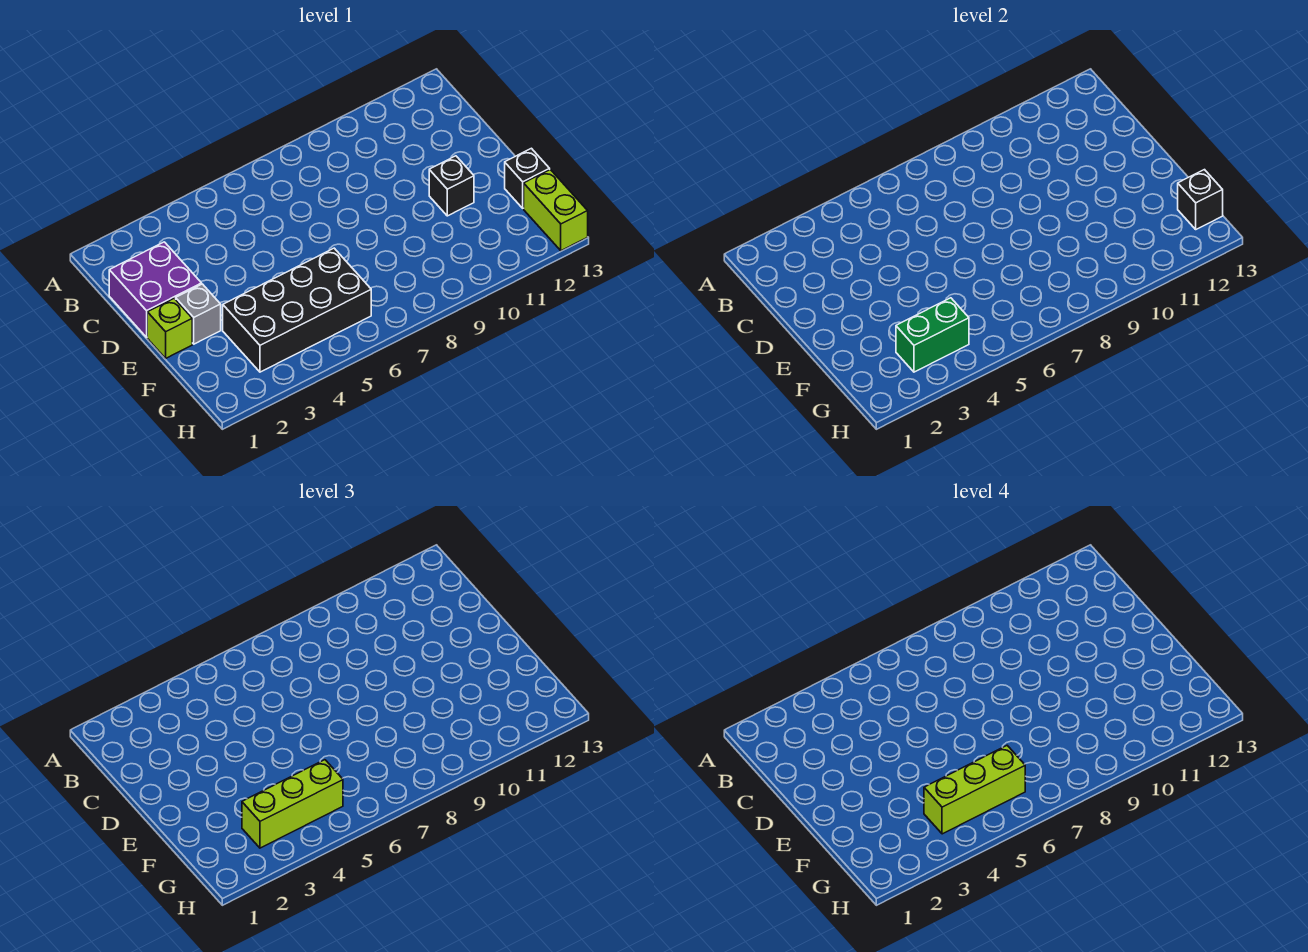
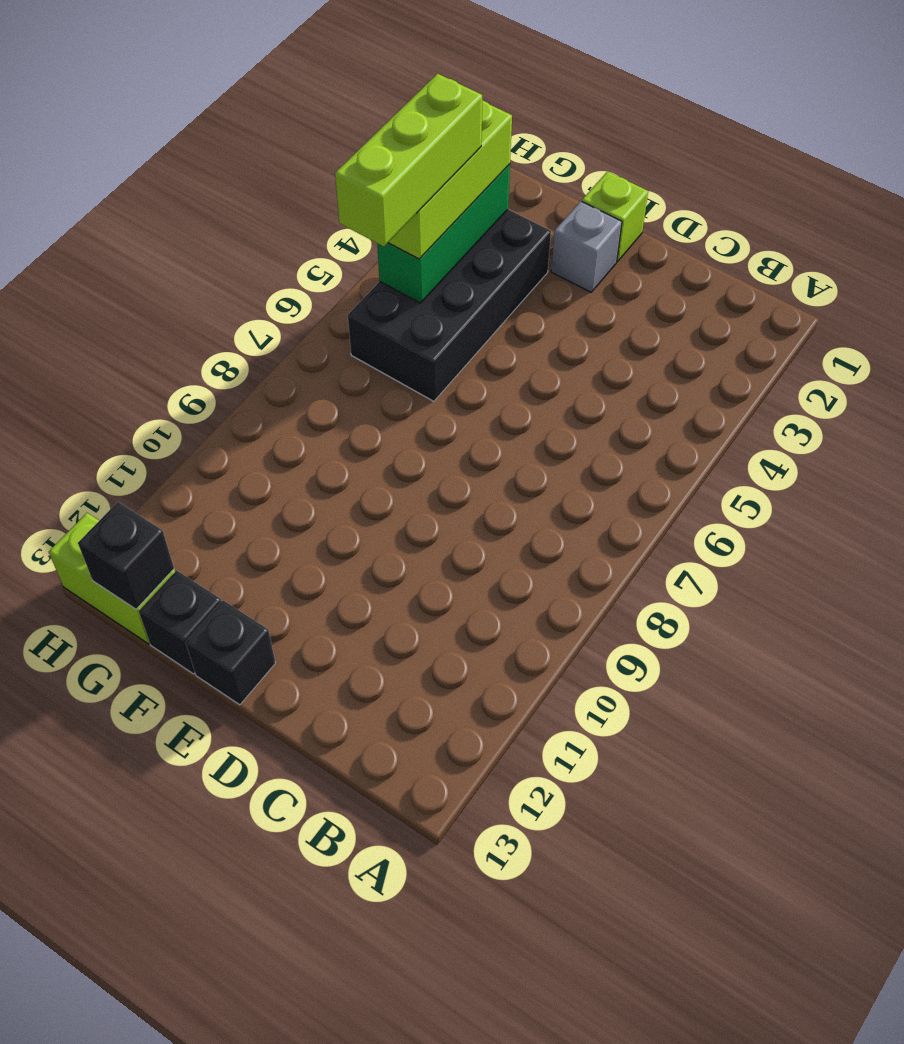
purple brick C1:D2 level 1 -> none
black brick E11 level 1 -> black brick E13 level 1
green brick G3:G4 level 2 -> green brick G3:G5 level 2

